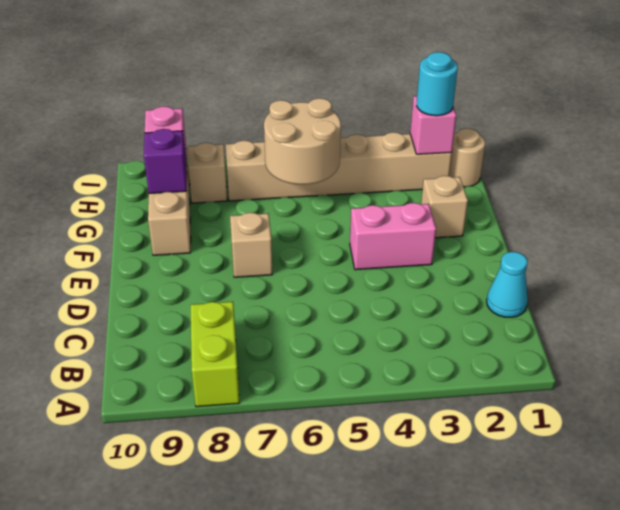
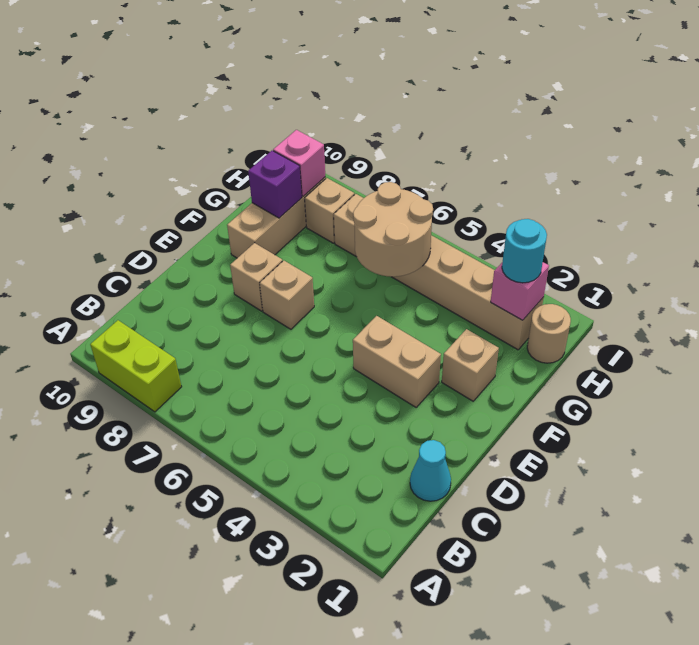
lime brick A8:B8 level 1 -> lime brick A8:A9 level 1
pink brick E3:E4 level 1 -> tan brick E3:E4 level 1
none -> tan brick E8 level 1

